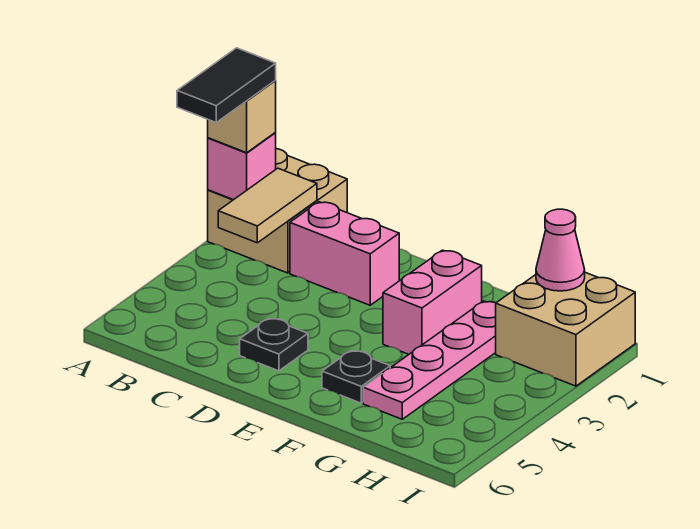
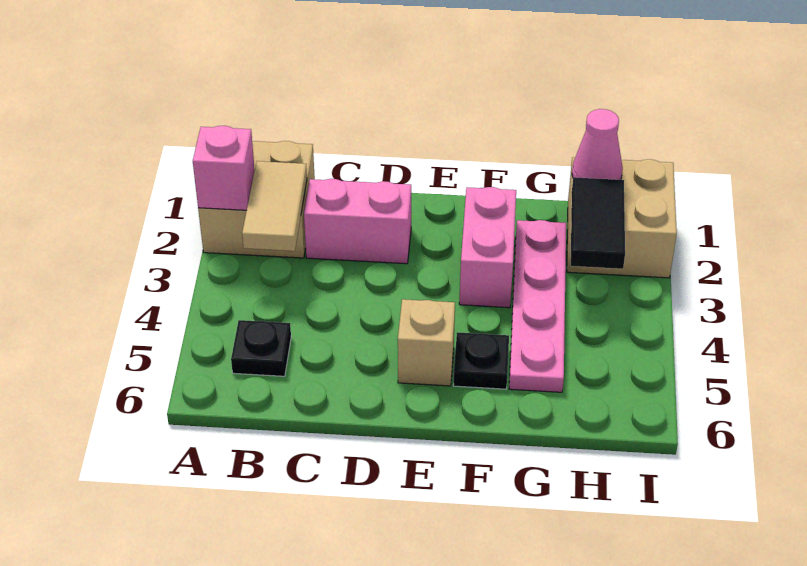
tan brick A2 level 3 -> tan brick E5 level 1
black tile A2:A3 level 4 -> black tile H2:H3 level 2
black plate D5 level 1 -> black plate B5 level 1

